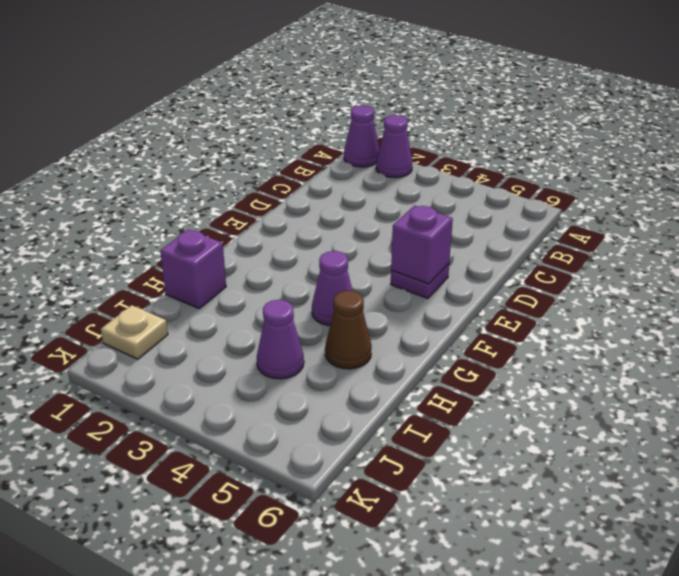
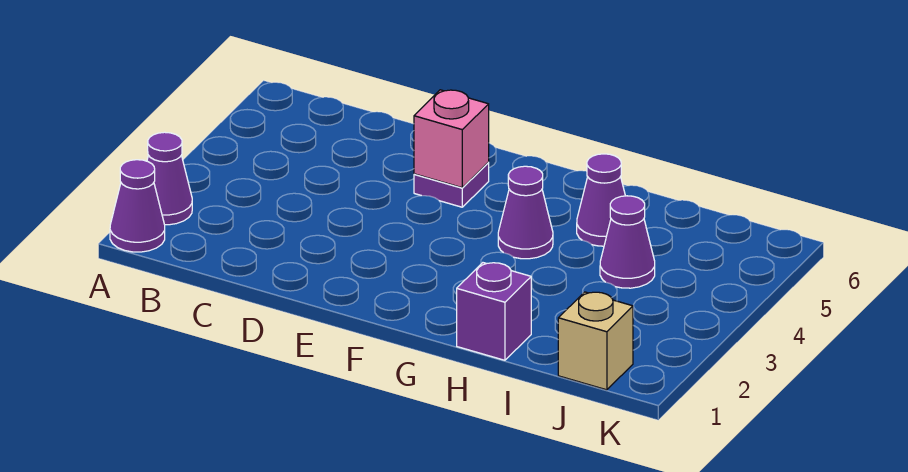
purple brick E5 level 2 -> pink brick E5 level 2
brown cone H5 level 1 -> purple cone H5 level 1
tan plate J1 level 1 -> tan brick J1 level 1

